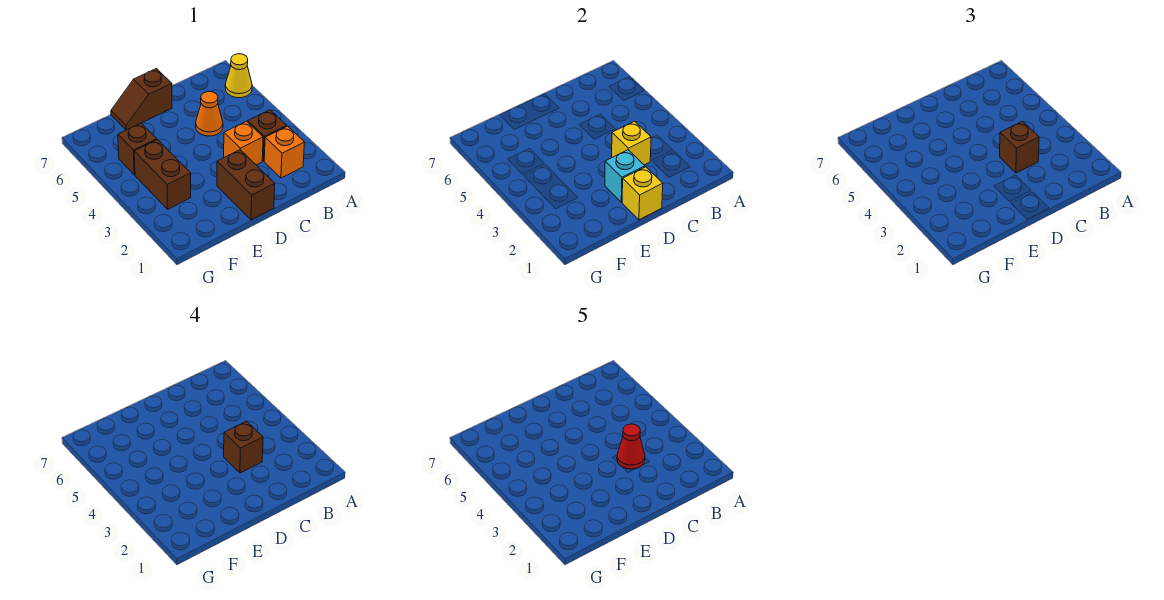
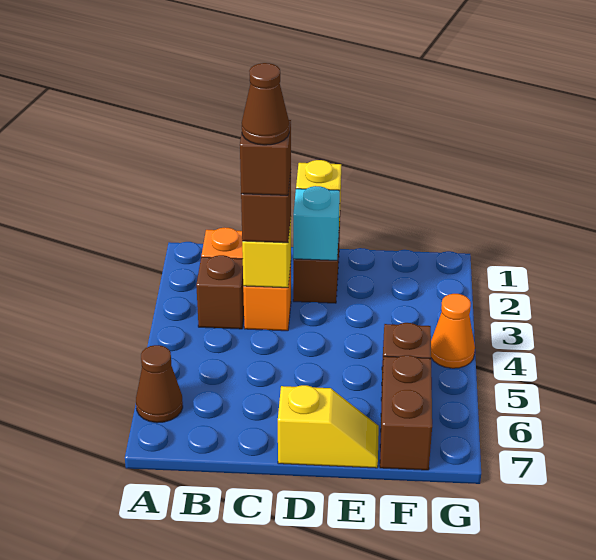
yellow cone A6 level 1 -> brown cone A6 level 1
red cone C3 level 5 -> brown cone C3 level 5
orange cone C5 level 1 -> orange cone G4 level 1
brown slope D7:E7 level 1 top D -> yellow slope D7:E7 level 1 top D
brown brick F3:F4 level 1 -> brown brick F6:F7 level 1

